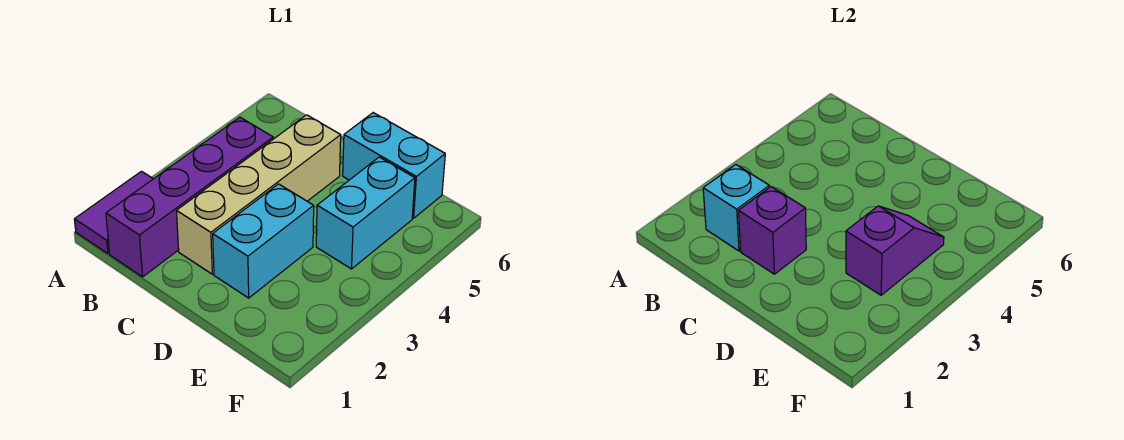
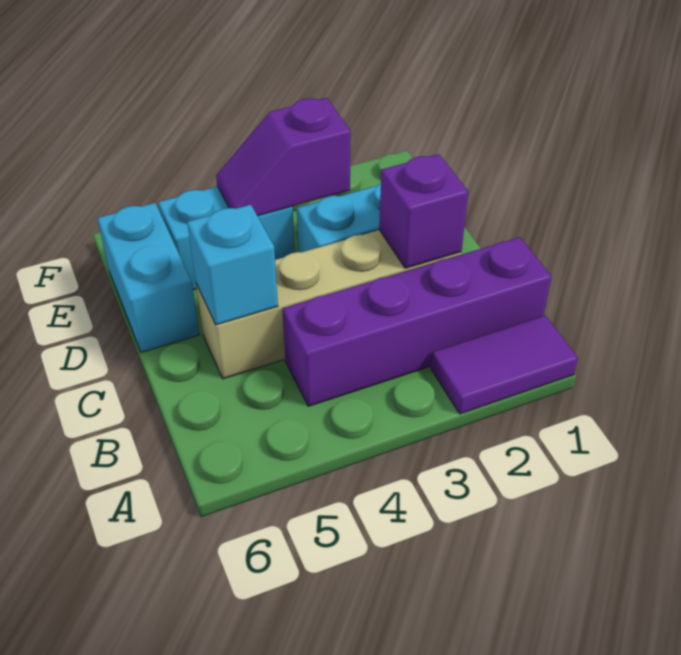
cyan brick B2 level 2 -> cyan brick C5 level 2

